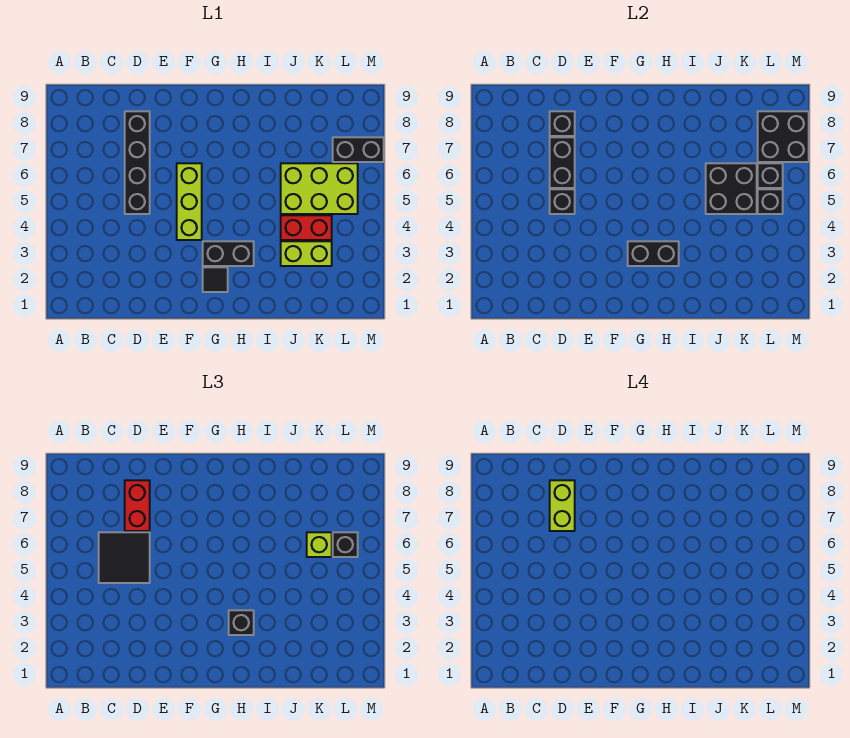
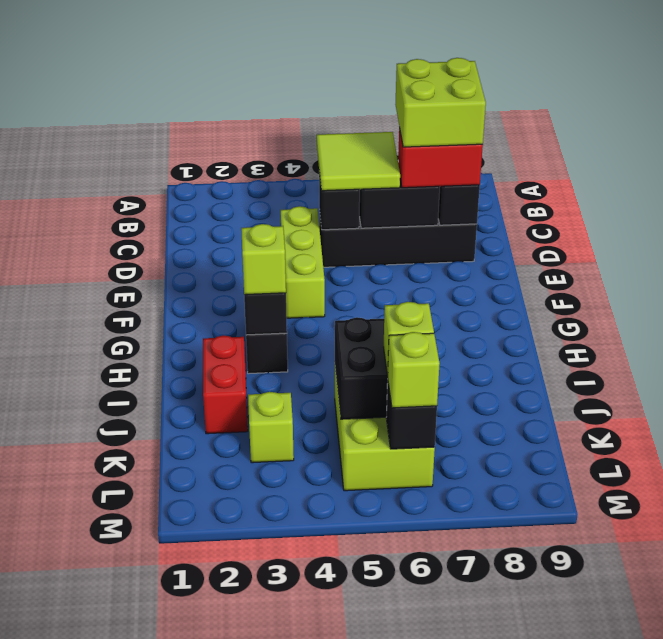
black tile C5:D6 level 3 -> lime tile C5:D6 level 3
lime brick D7:D8 level 4 -> lime brick C7:D8 level 4
lime brick F4:F6 level 1 -> lime brick D4:F4 level 1
black tile G2 level 1 -> none
black brick H3 level 3 -> lime brick H3 level 3
lime brick J3:K3 level 1 -> lime brick K3 level 1
red brick J4:K4 level 1 -> red brick I2:J2 level 1
black brick L5 level 2 -> none
black brick L6 level 3 -> lime brick L6 level 3
black brick L7:M7 level 1 -> none
black brick L7:M8 level 2 -> none

